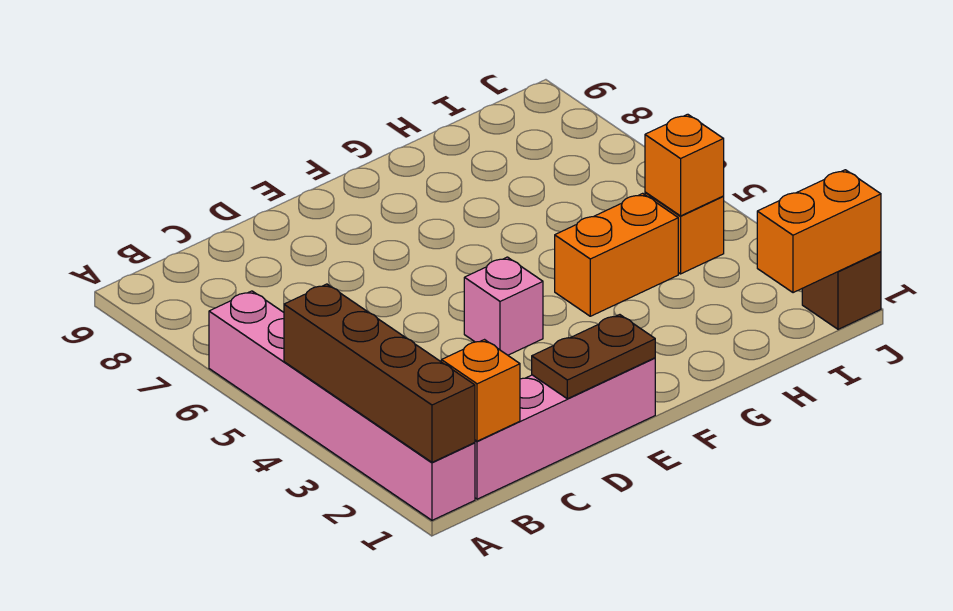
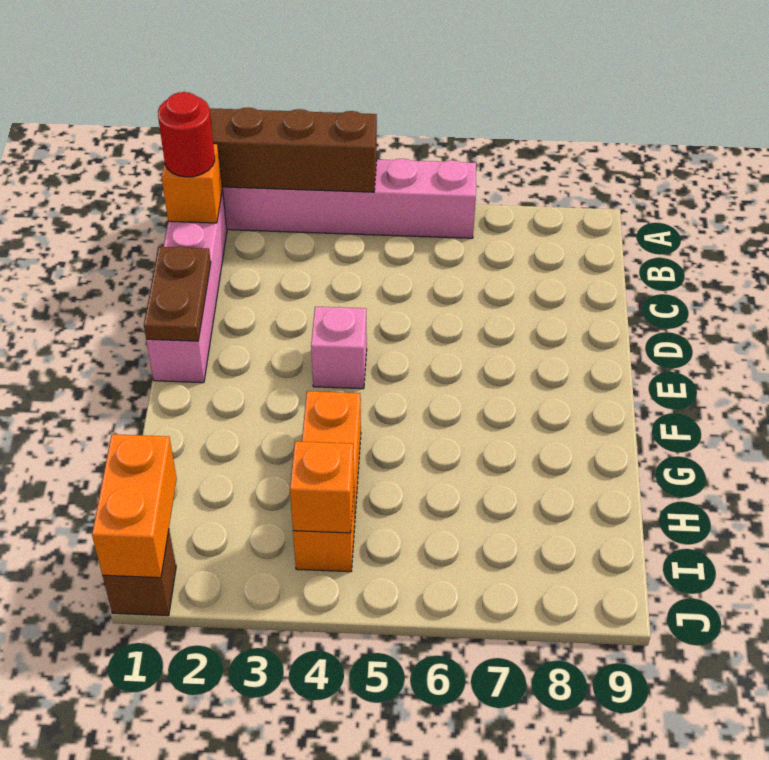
none -> red round brick B1 level 3

